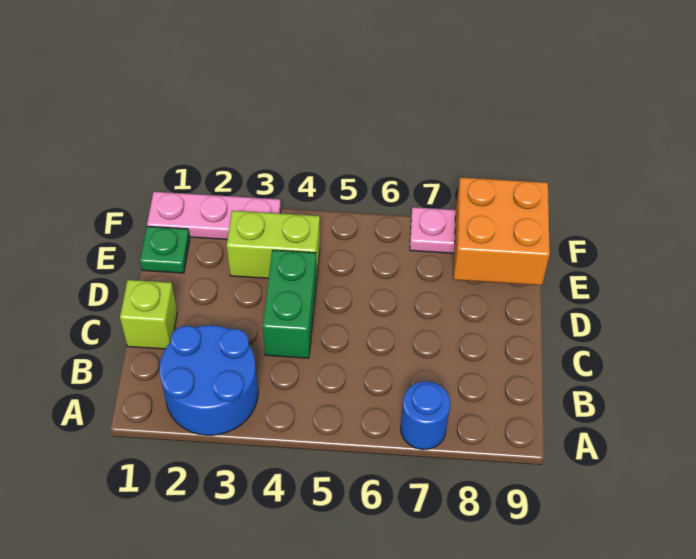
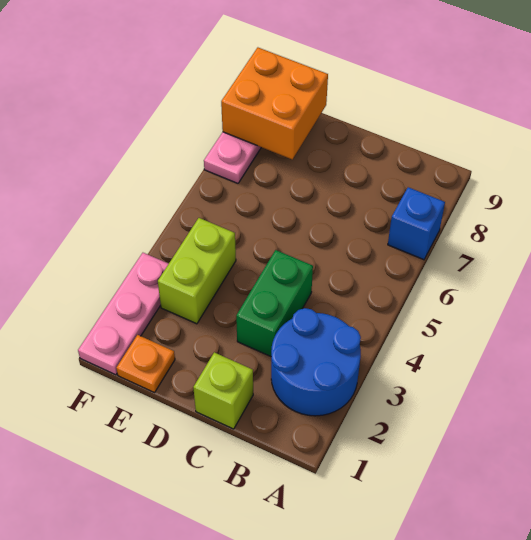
blue round brick A7 level 1 -> blue brick A7 level 1
green brick C4:D4 level 1 -> green brick C3:C4 level 1
green plate E1 level 1 -> orange plate E1 level 1

